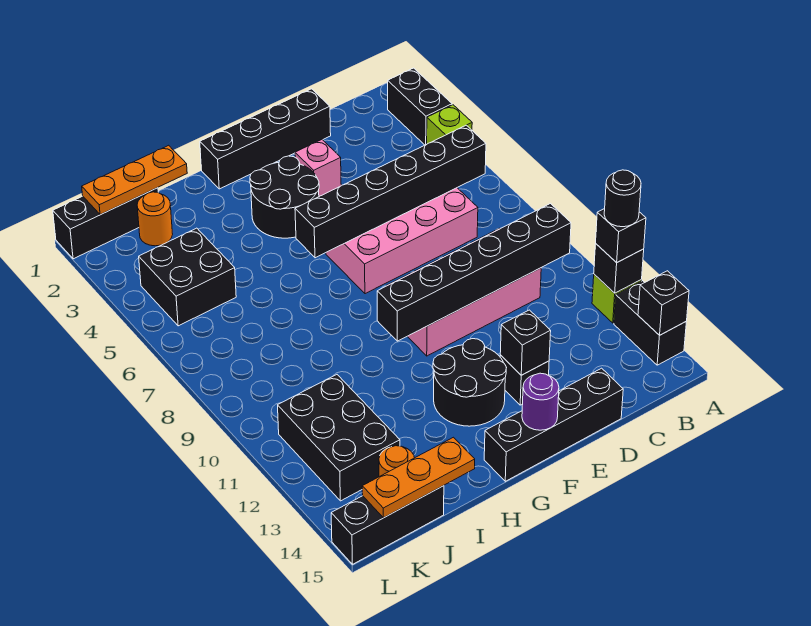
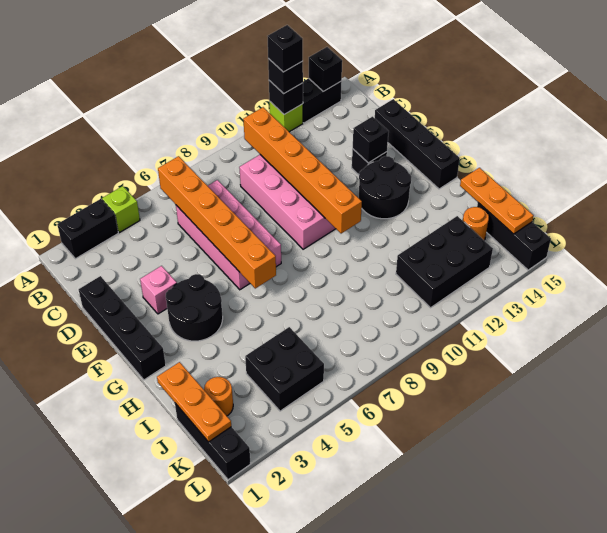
black round brick A12 level 4 -> black brick A12 level 4
black brick B6:G6 level 2 -> orange brick B6:G6 level 2
black brick B10:G10 level 2 -> orange brick B10:G10 level 2
purple round brick F15 level 2 -> none

